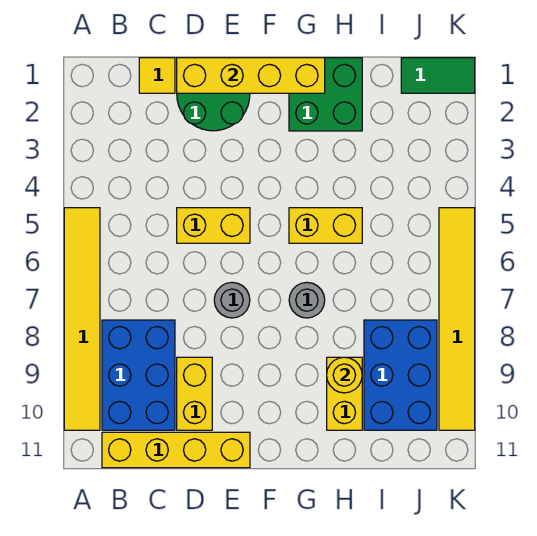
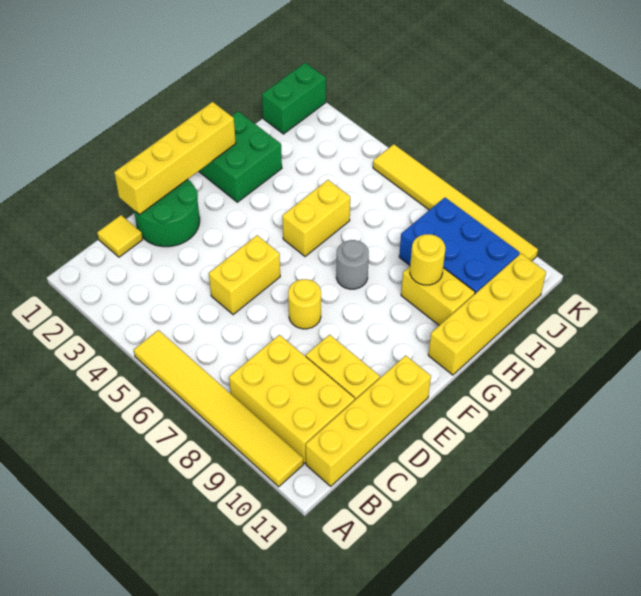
blue brick B8:C10 level 1 -> yellow brick B8:C10 level 1
grey round brick E7 level 1 -> yellow round brick E7 level 1
none -> yellow brick G11:J11 level 1
green tile J1:K1 level 1 -> green brick J1:K1 level 1

